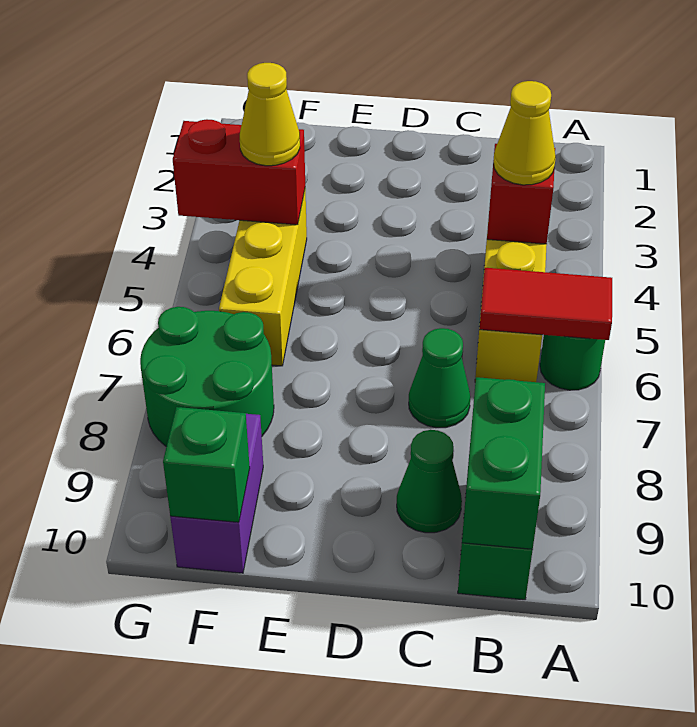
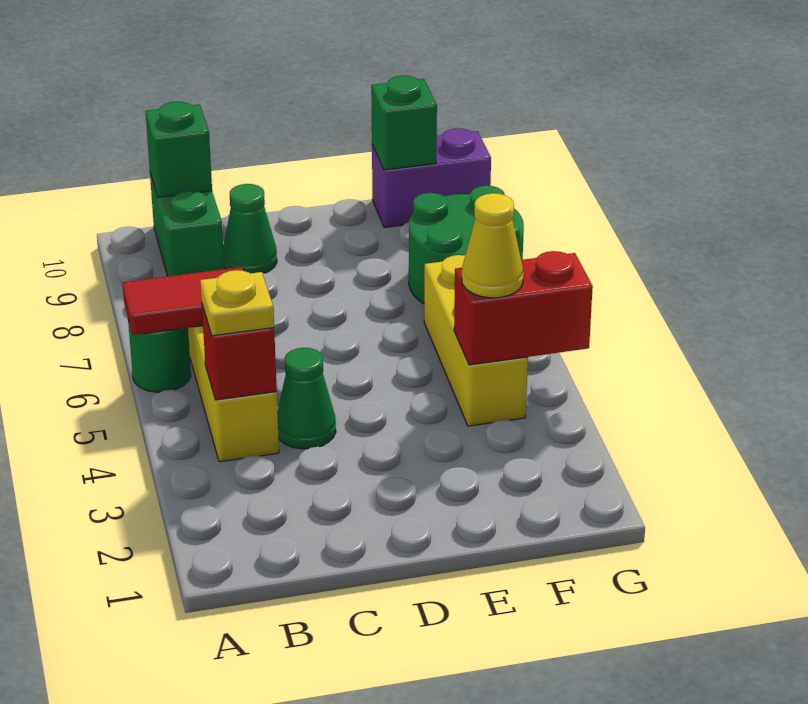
yellow cone B4 level 3 -> yellow plate B4 level 3
green brick B9:B10 level 2 -> green brick B10 level 2
green cone C7 level 1 -> green cone C4 level 1
purple brick F9:F10 level 1 -> purple brick F10:G10 level 1

